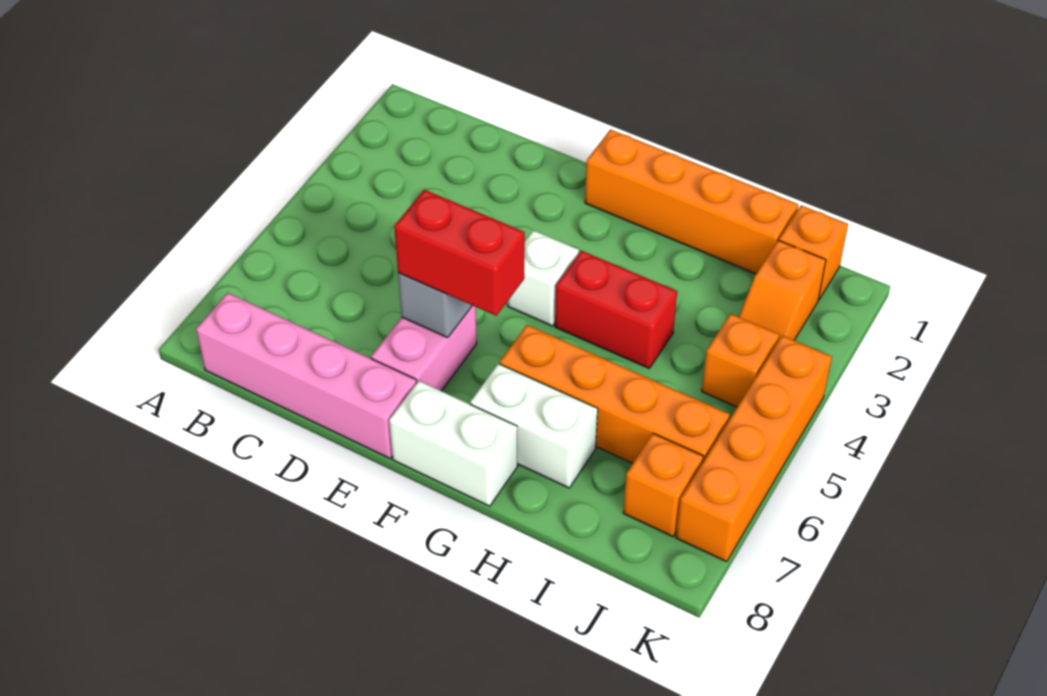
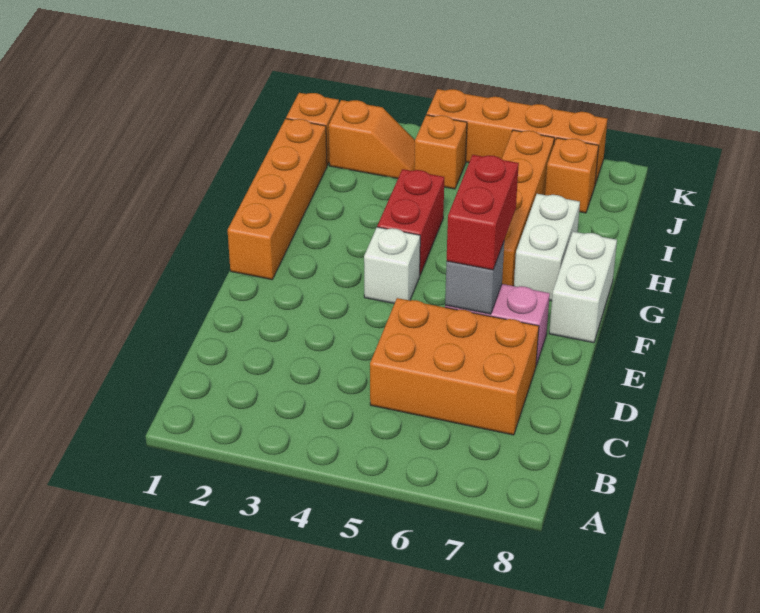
pink brick B8:E8 level 1 -> none
none -> orange brick C5:D7 level 1

